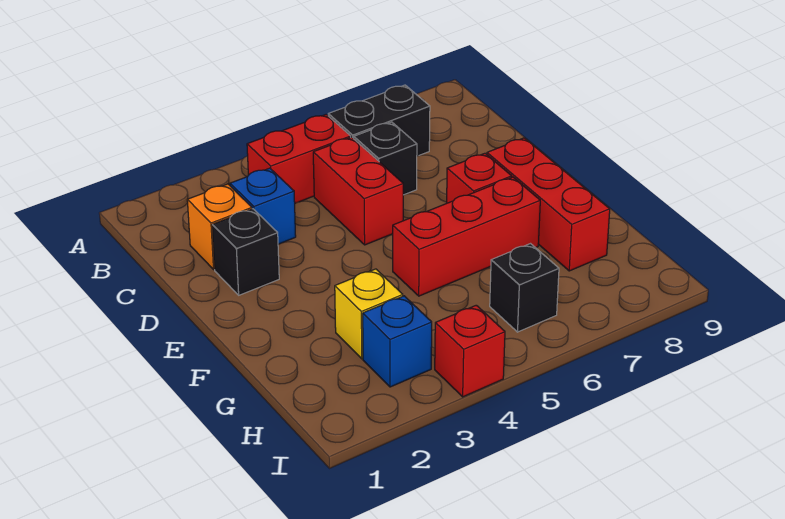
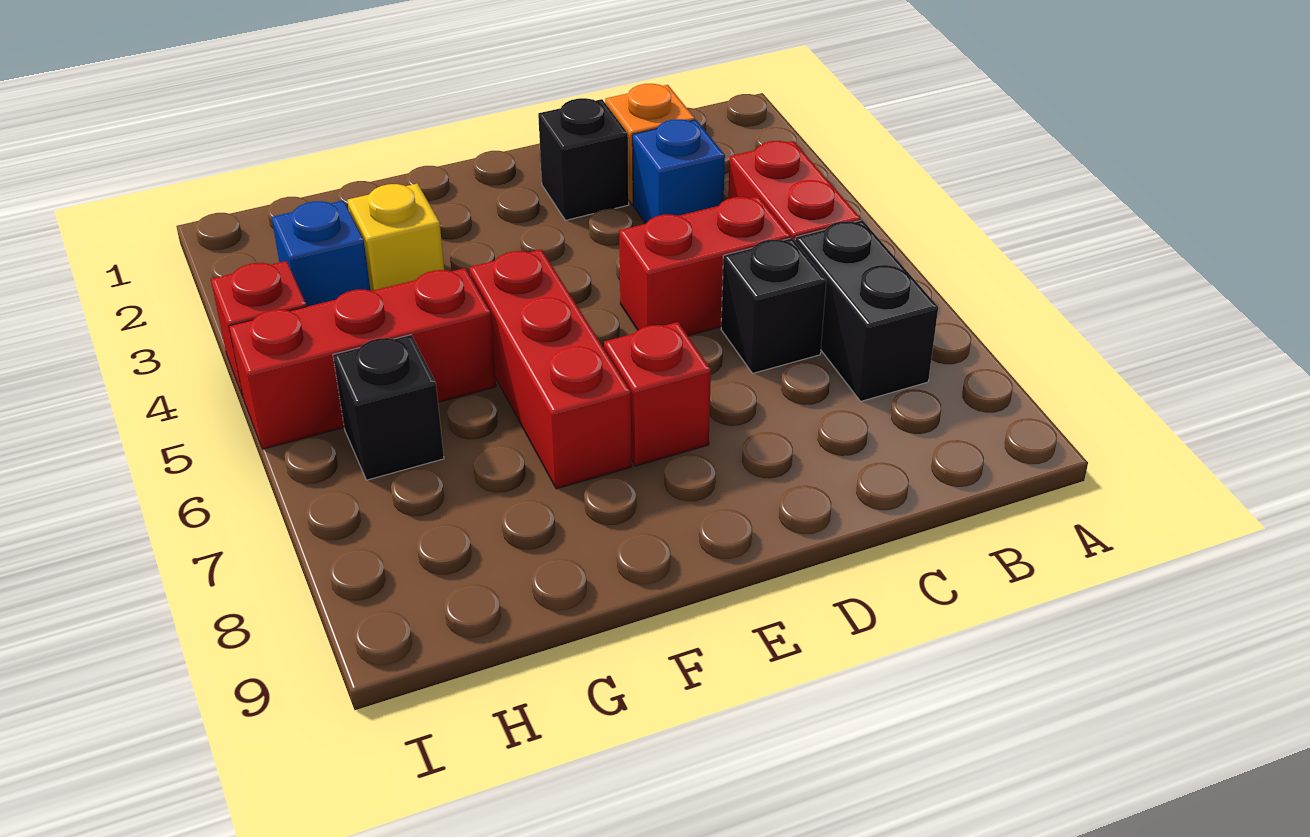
red brick E8:G8 level 1 -> red brick G5:I5 level 1

